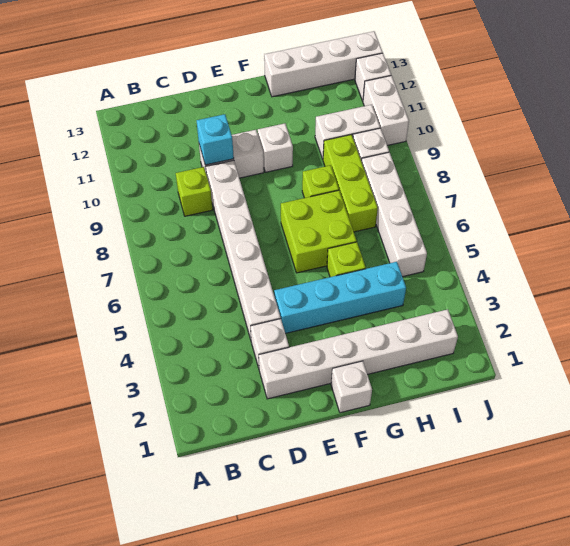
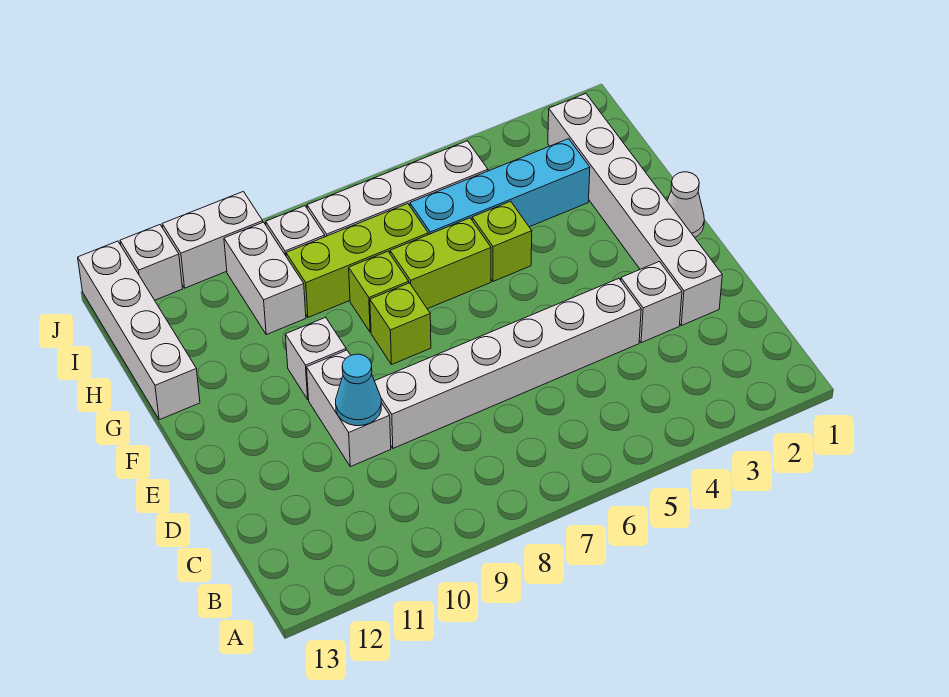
lime brick C9 level 1 -> lime brick F8 level 1
cyan brick D10 level 2 -> cyan cone D10 level 2
cyan brick E4:H4 level 1 -> cyan brick H3:H6 level 1
white brick F1 level 1 -> white cone F1 level 1
lime brick F6:G7 level 1 -> lime brick G6:G7 level 1

